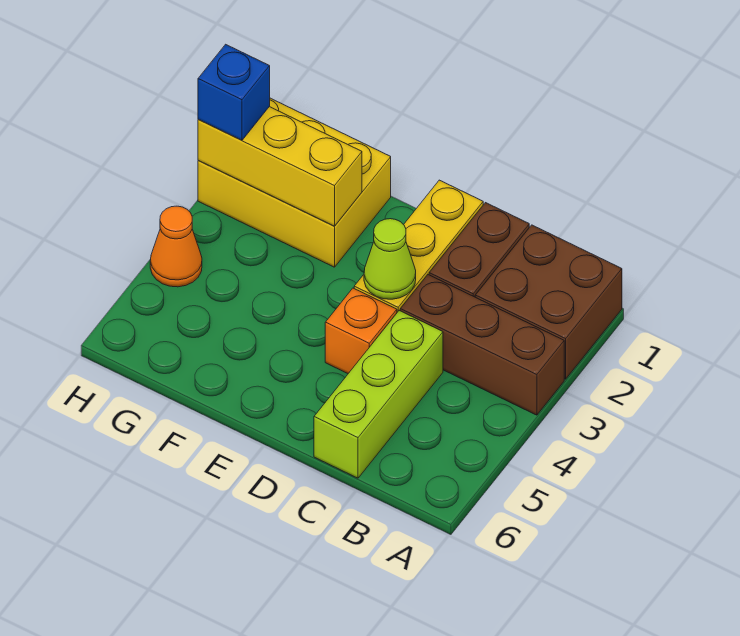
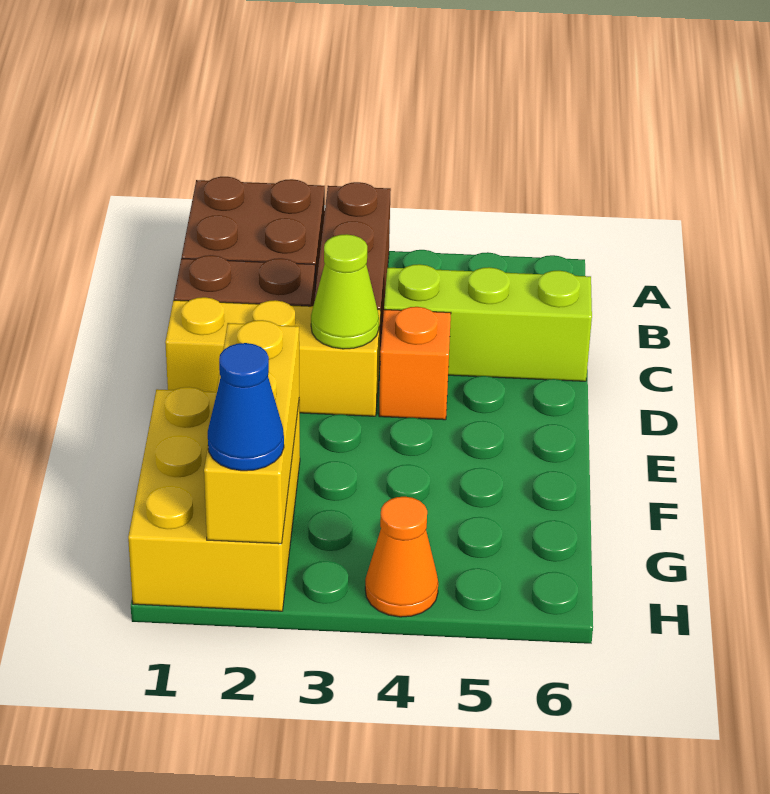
blue brick H2 level 3 -> blue cone H2 level 3

